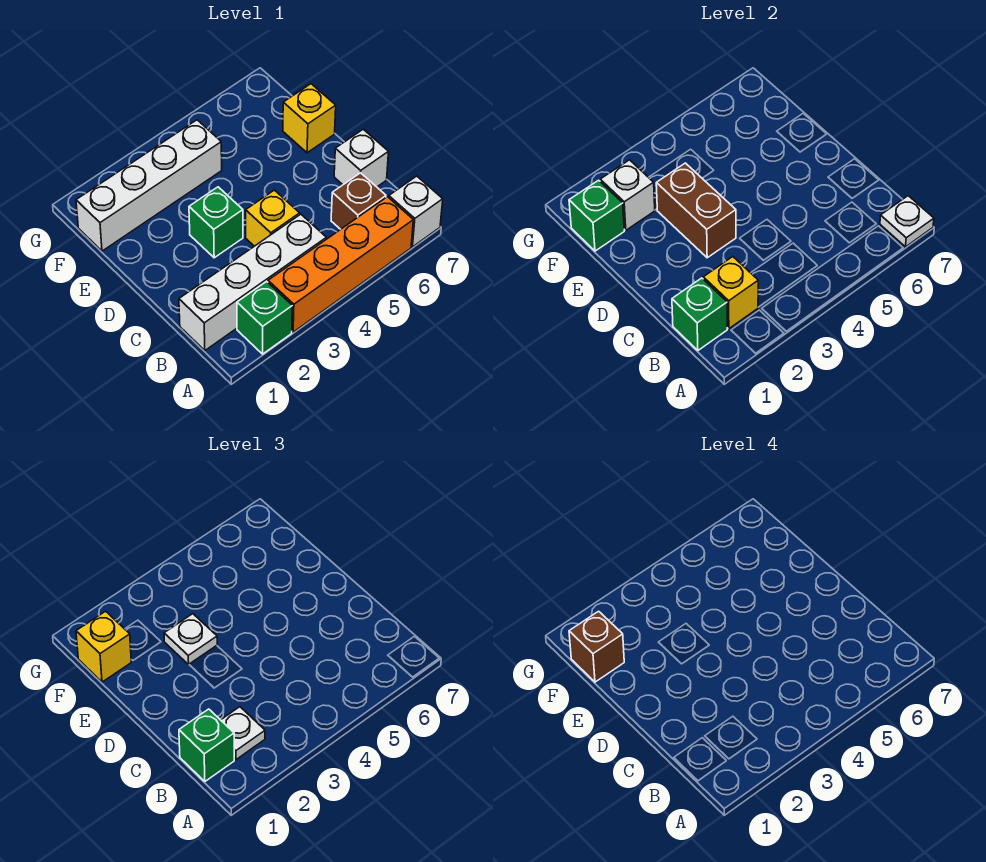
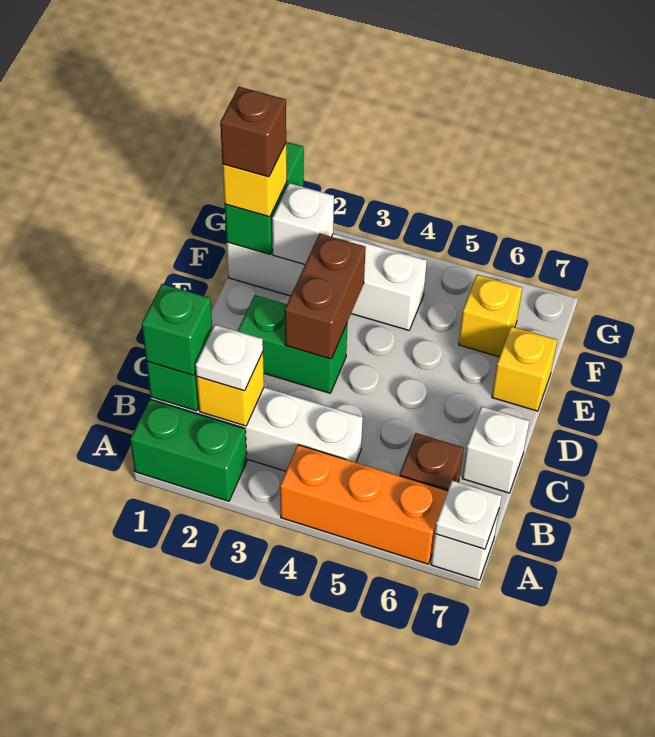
green brick A2 level 1 -> green brick A1:A2 level 1
orange brick A3:A6 level 1 -> orange brick A4:A6 level 1
yellow brick C4 level 1 -> yellow brick F6 level 1
green brick D3 level 1 -> green brick D2:D3 level 1
white plate E3 level 3 -> none
green brick F1 level 2 -> green brick F1:G1 level 2

